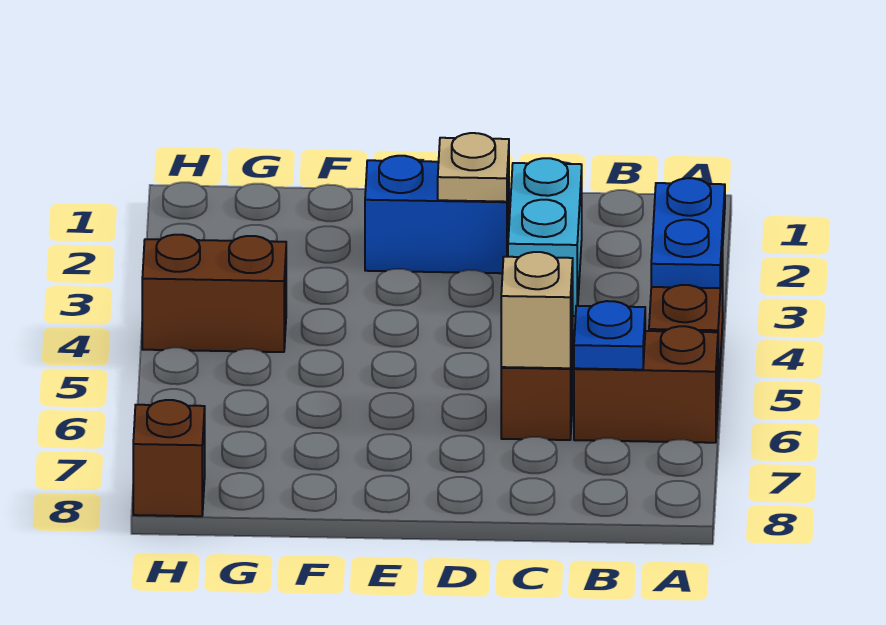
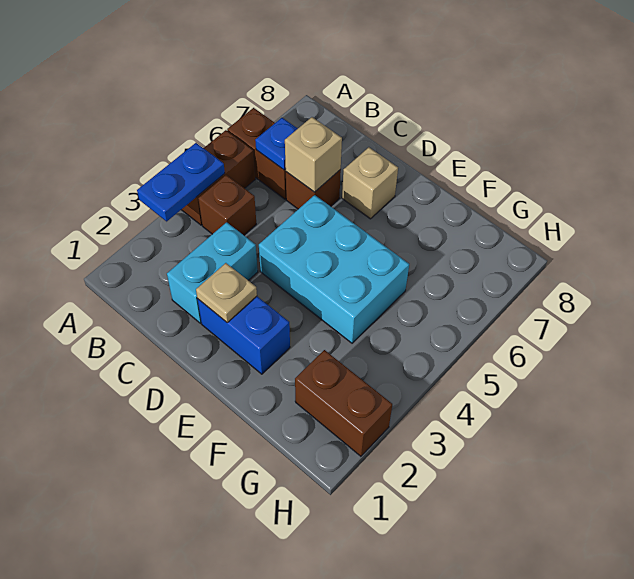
none -> cyan brick D4:F5 level 1
none -> tan brick D7 level 1
brown brick G4:H4 level 1 -> brown brick G2:H2 level 1
brown brick H8 level 1 -> brown brick B4 level 1

